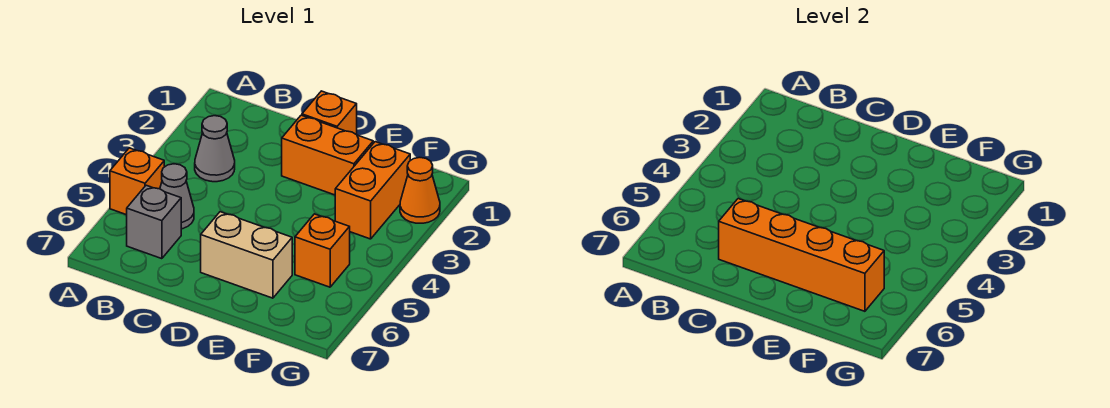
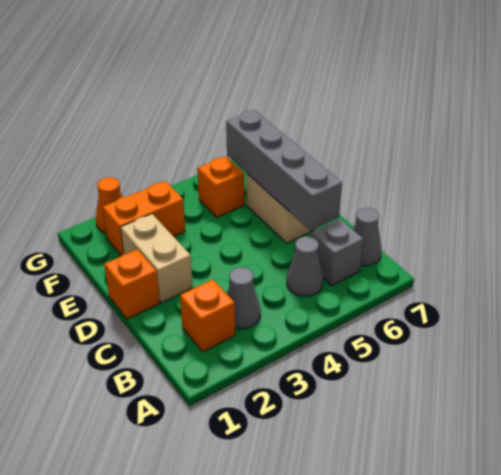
orange brick A5 level 1 -> orange brick B2 level 1
none -> grey cone B7 level 1
orange brick C6:F6 level 2 -> grey brick C6:F6 level 2
orange brick D2:E2 level 1 -> tan brick D2:E2 level 1

